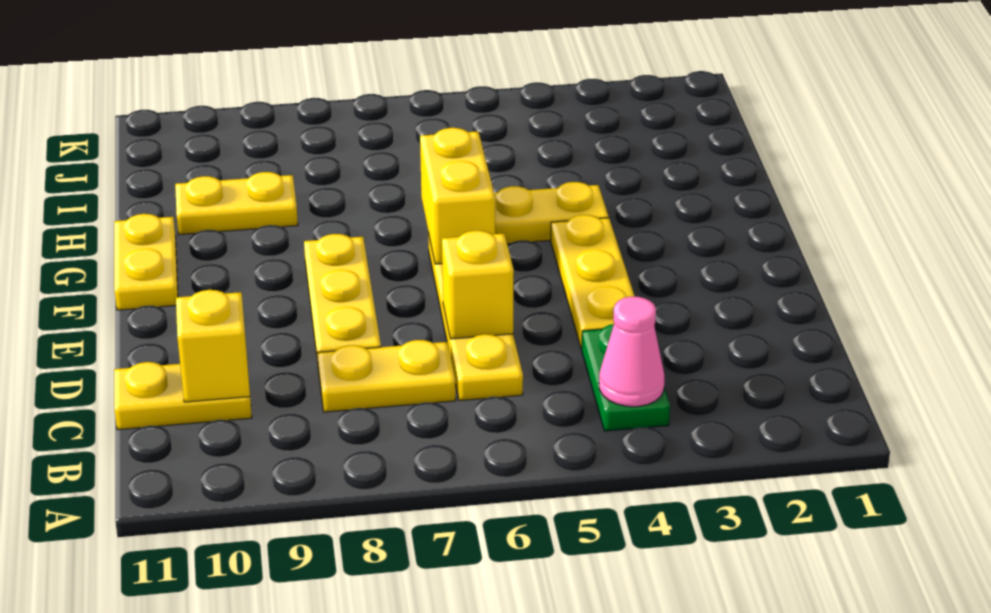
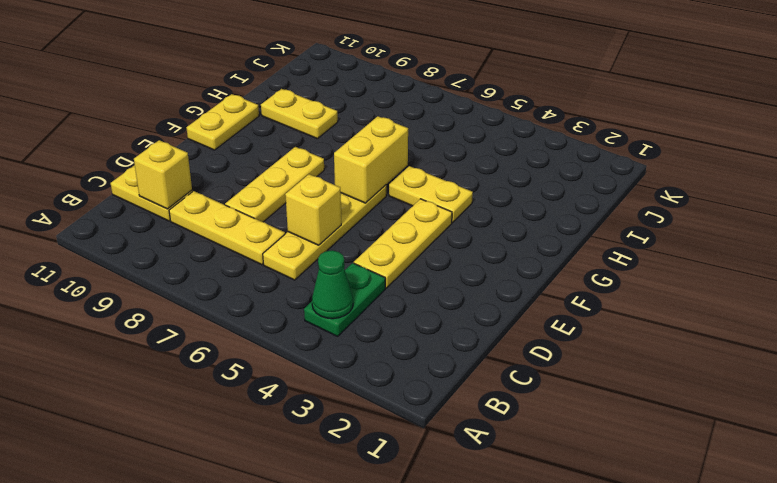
pink cone B4 level 2 -> green cone B4 level 2
yellow plate C7:C8 level 1 -> yellow plate C7:C9 level 1

